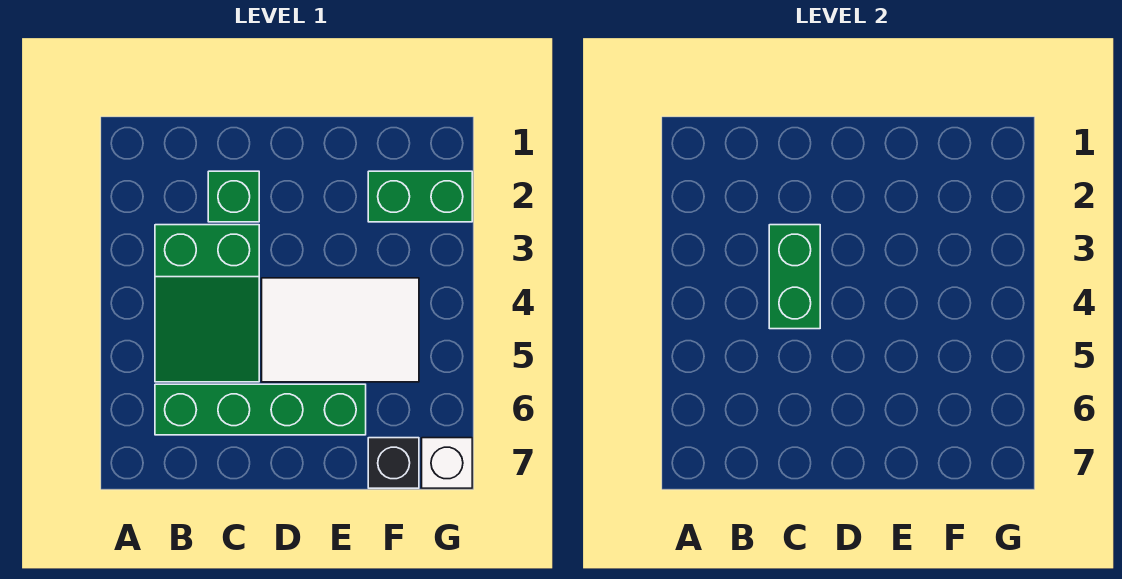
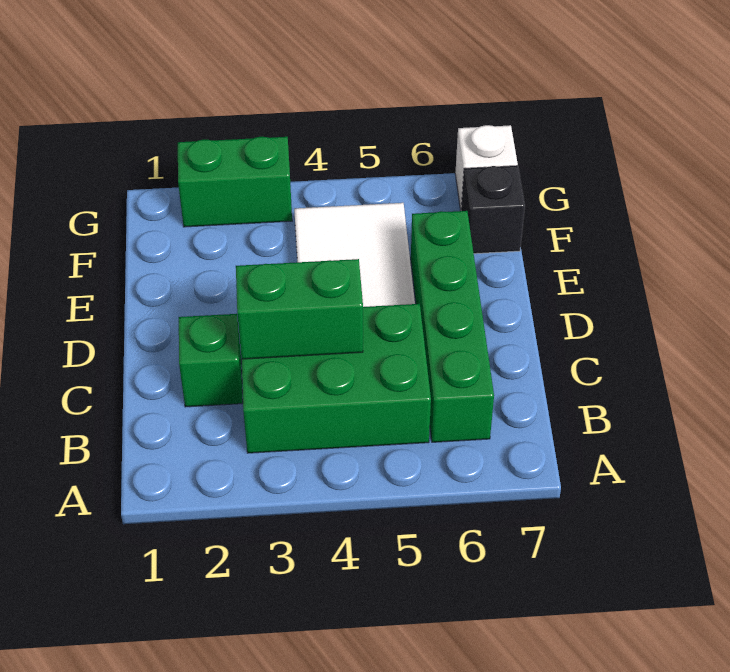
green slope B3:C5 level 1 top 3 -> green brick B3:C5 level 1
green brick F2:G2 level 1 -> green brick G2:G3 level 1

